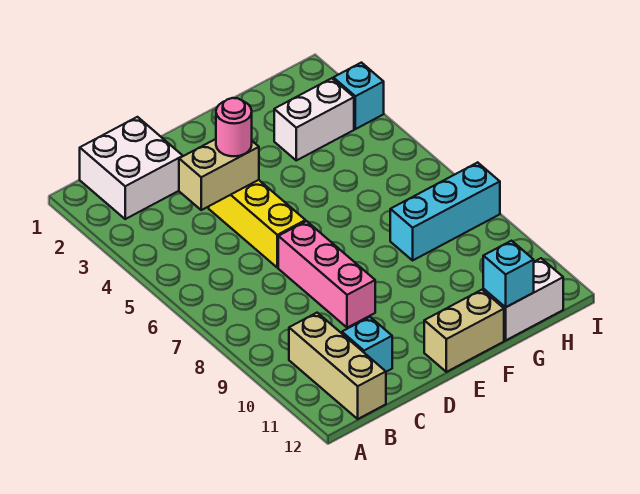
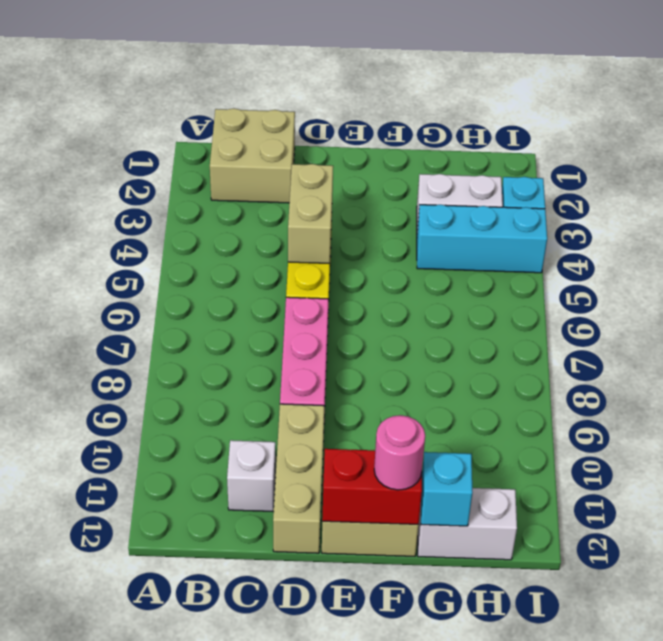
white brick B1:C2 level 1 -> tan brick B1:C2 level 1
tan brick B10:B12 level 1 -> tan brick D10:D12 level 1
tan brick C4:D4 level 2 -> tan brick D4:D5 level 2
cyan brick C11 level 1 -> white brick C11 level 1
pink round brick D4 level 3 -> pink round brick F12 level 3
none -> red brick E12:F12 level 2
cyan brick G8:I8 level 1 -> cyan brick G4:I4 level 1

